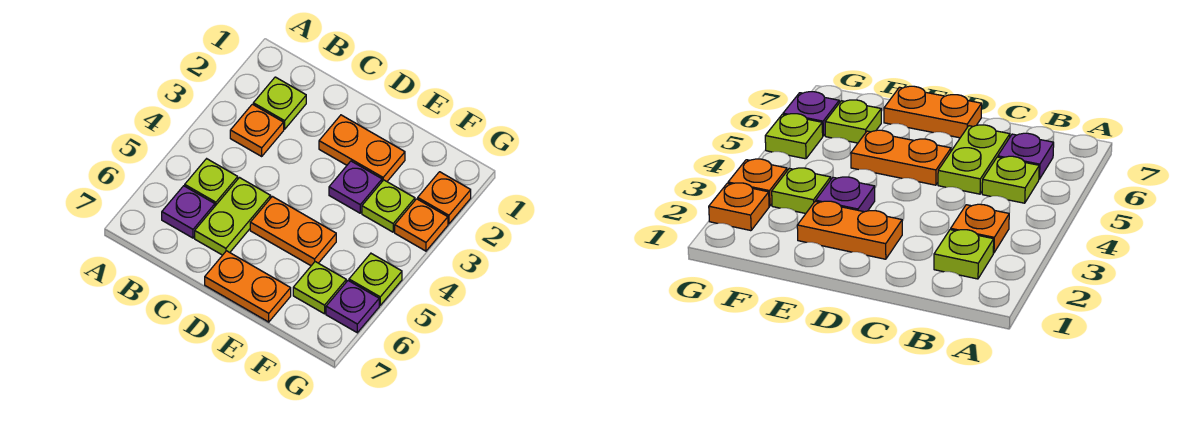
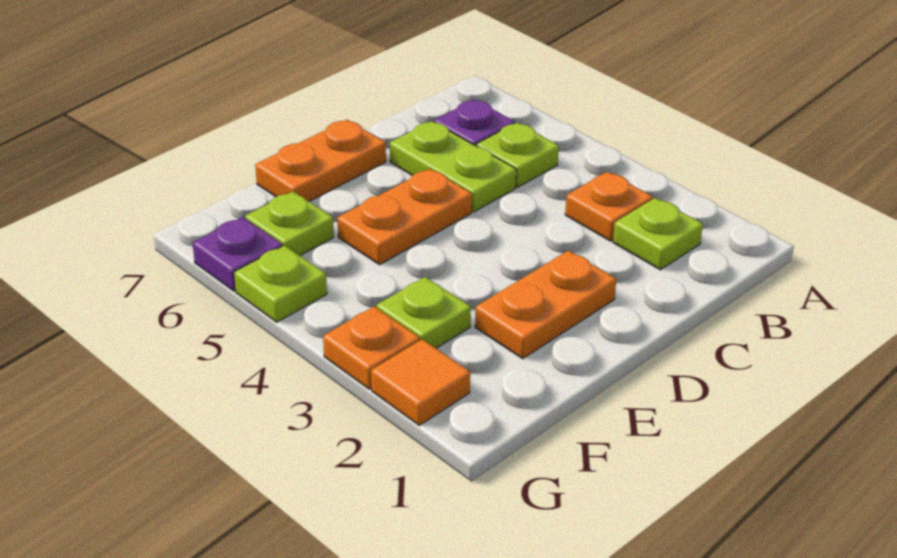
purple plate E3 level 1 -> none
orange plate G2 level 1 -> orange tile G2 level 1

